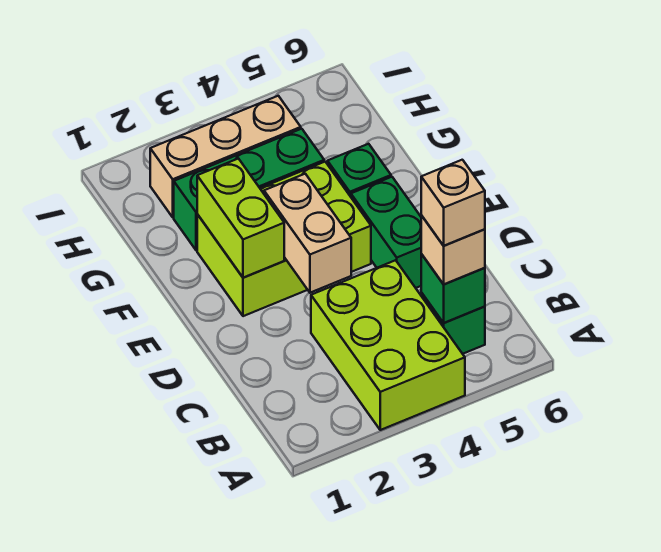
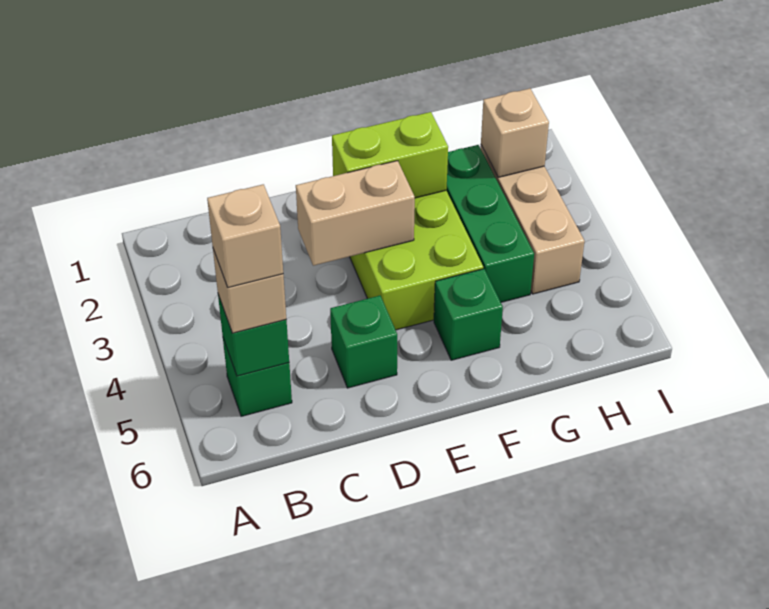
lime brick A3:C4 level 1 -> none
green brick D5:E5 level 1 -> green brick D5 level 1
none -> tan brick H2 level 2

